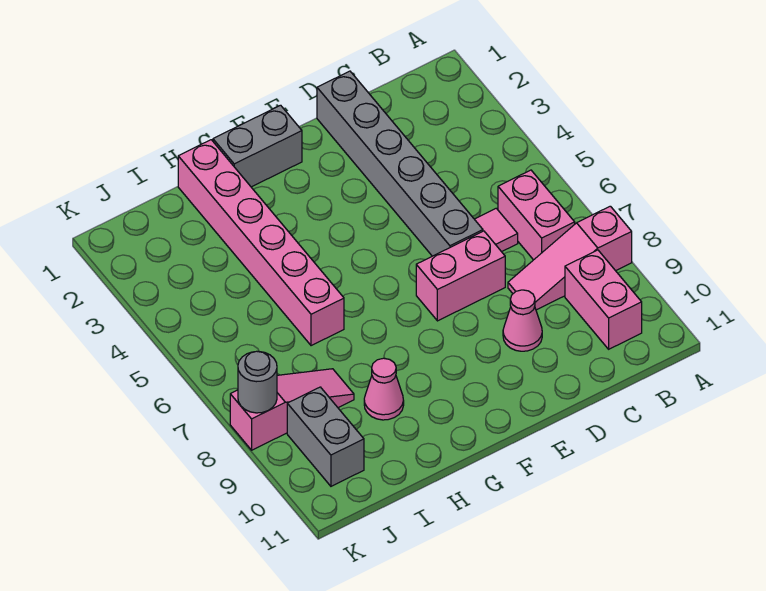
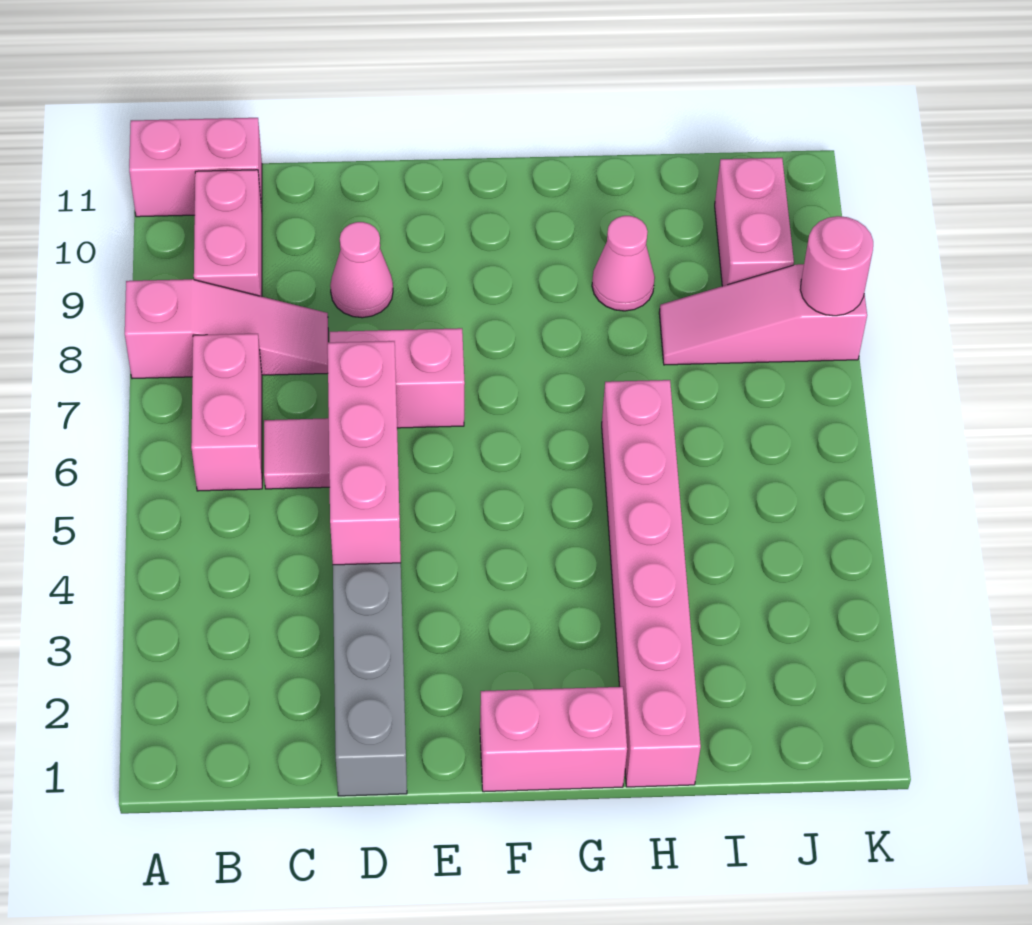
none -> pink brick A11:B11 level 1
none -> pink brick D4:D6 level 2
grey brick F1:G1 level 1 -> pink brick F1:G1 level 1
grey brick J9:J10 level 1 -> pink brick J9:J10 level 1
grey round brick K8 level 2 -> pink round brick K8 level 2

